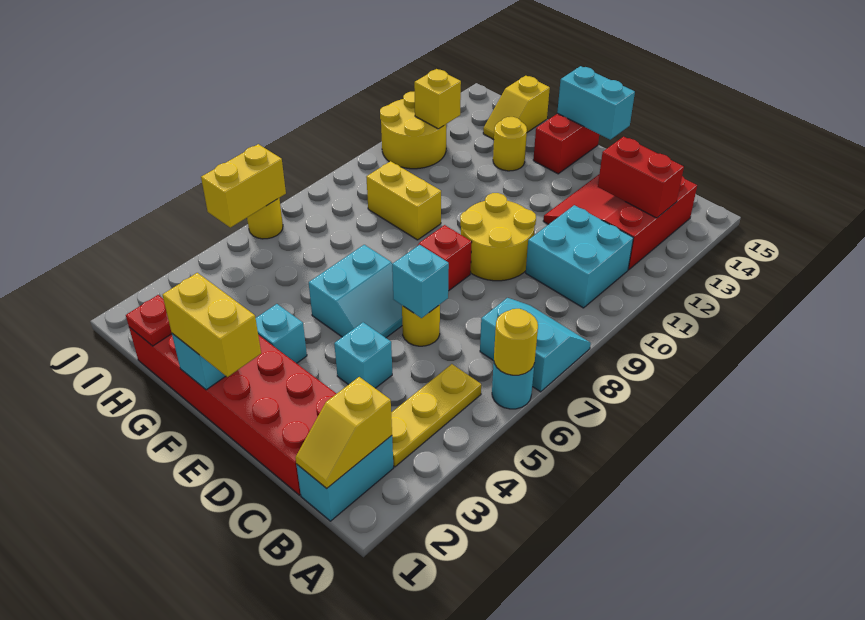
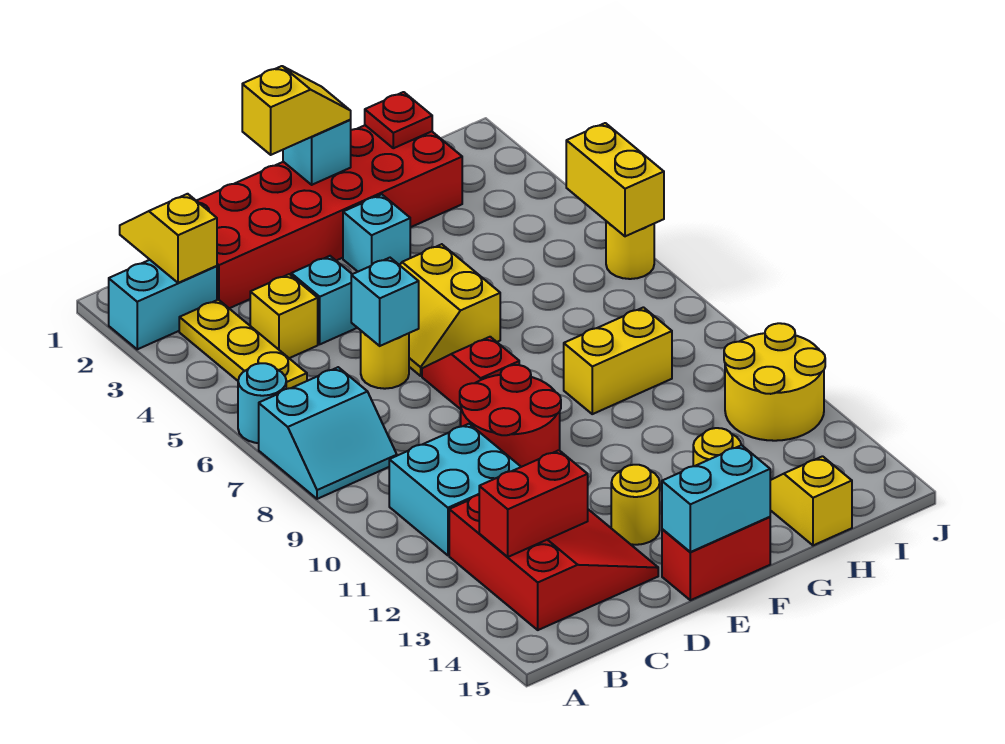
yellow round brick A6 level 2 -> yellow round brick E13 level 1
cyan brick B1:B2 level 1 -> cyan brick A2:B2 level 1
yellow round brick D9:E10 level 1 -> red round brick D9:E10 level 1
yellow brick E1:F1 level 3 -> yellow slope E1:F1 level 3 top E
cyan slope E5:F6 level 1 top F -> yellow slope E5:F6 level 1 top F
red brick F14:F15 level 1 -> red brick E15:F15 level 1
yellow brick I12 level 2 -> yellow brick C4 level 1

